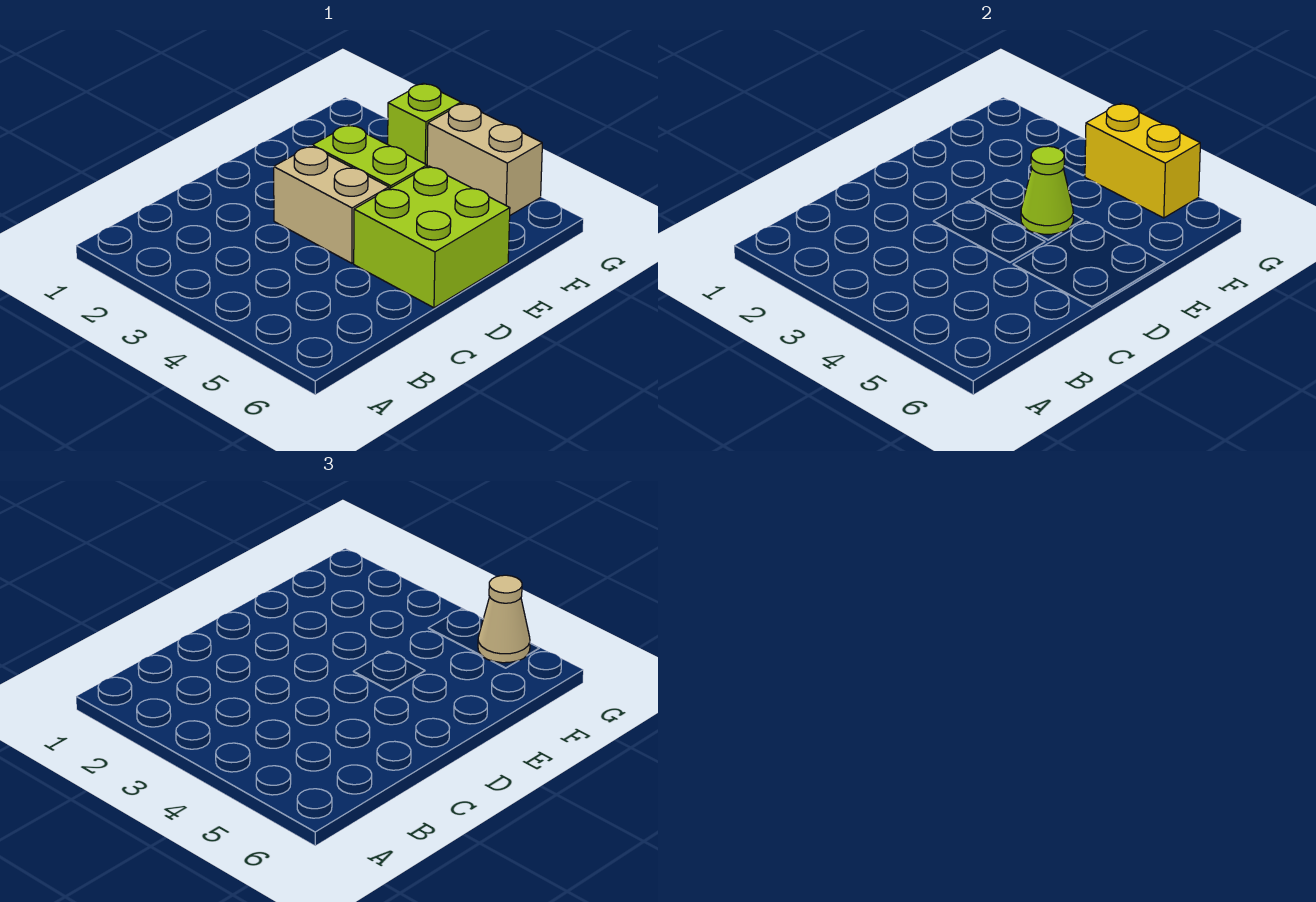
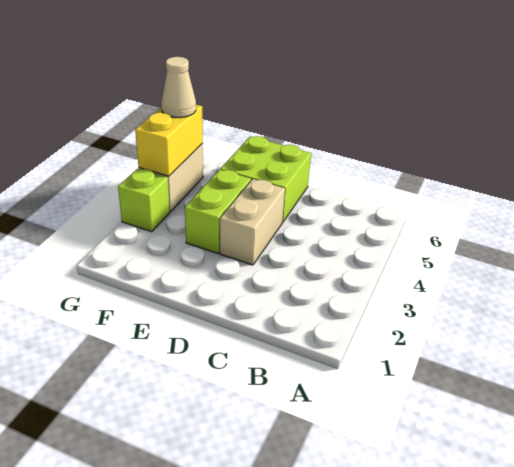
lime cone E4 level 2 -> none

